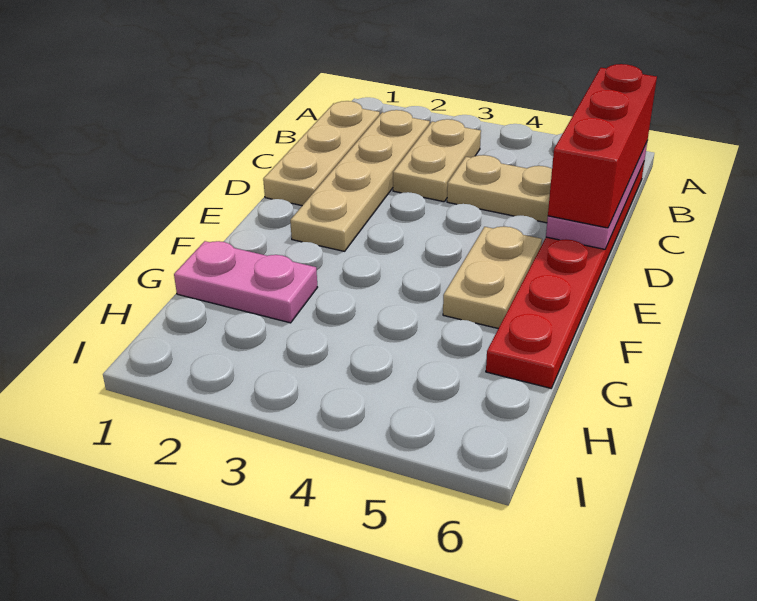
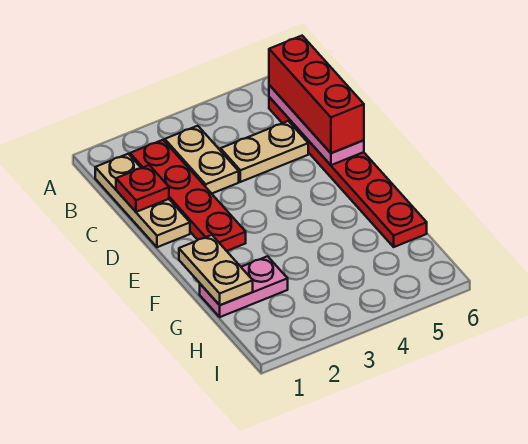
tan plate B2:E2 level 1 -> red plate B2:E2 level 1
none -> red plate C1 level 2
tan plate E5:F5 level 1 -> tan plate F1:G1 level 2

